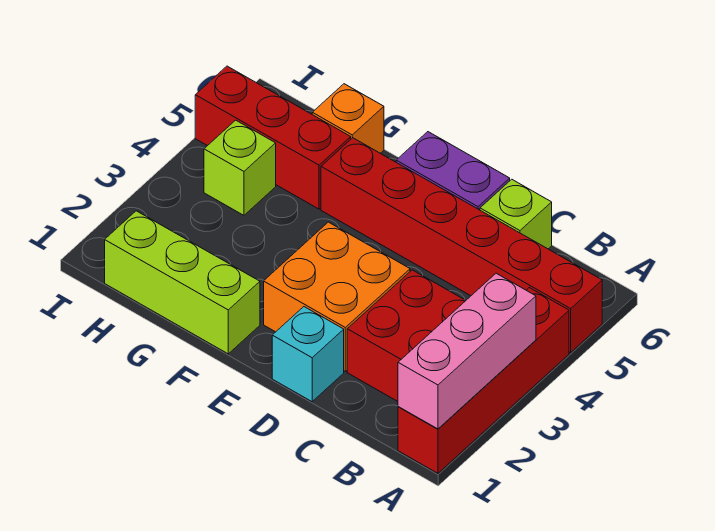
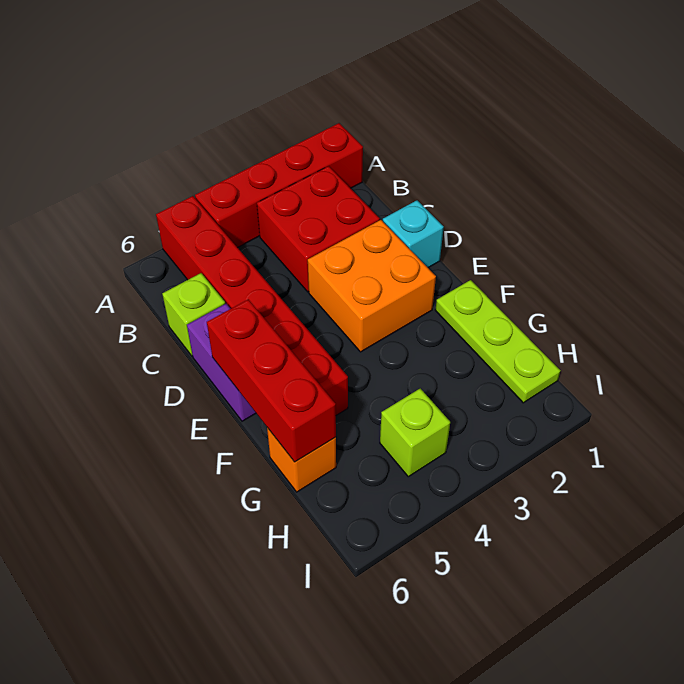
pink brick A1:A3 level 2 -> none
lime brick F1:H1 level 1 -> lime plate F1:H1 level 1
red brick G5:I5 level 1 -> red brick E6:G6 level 2

